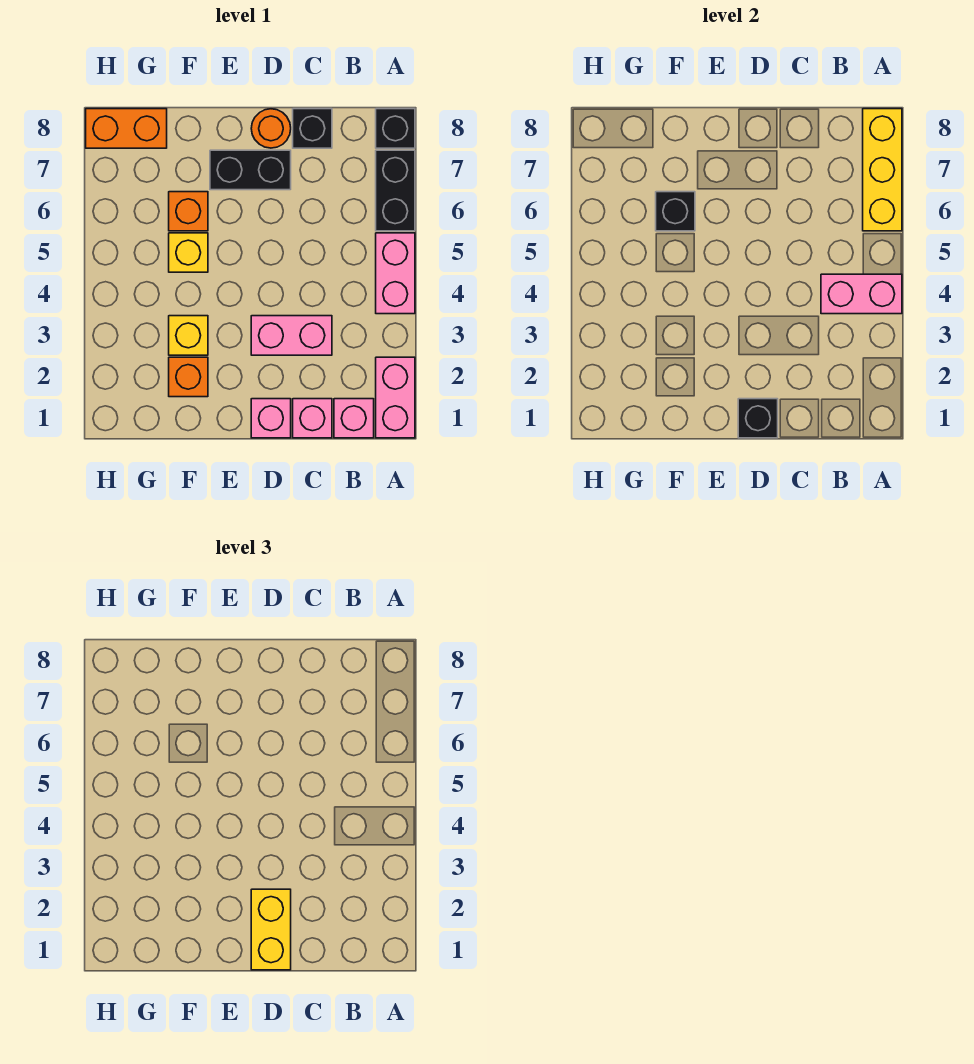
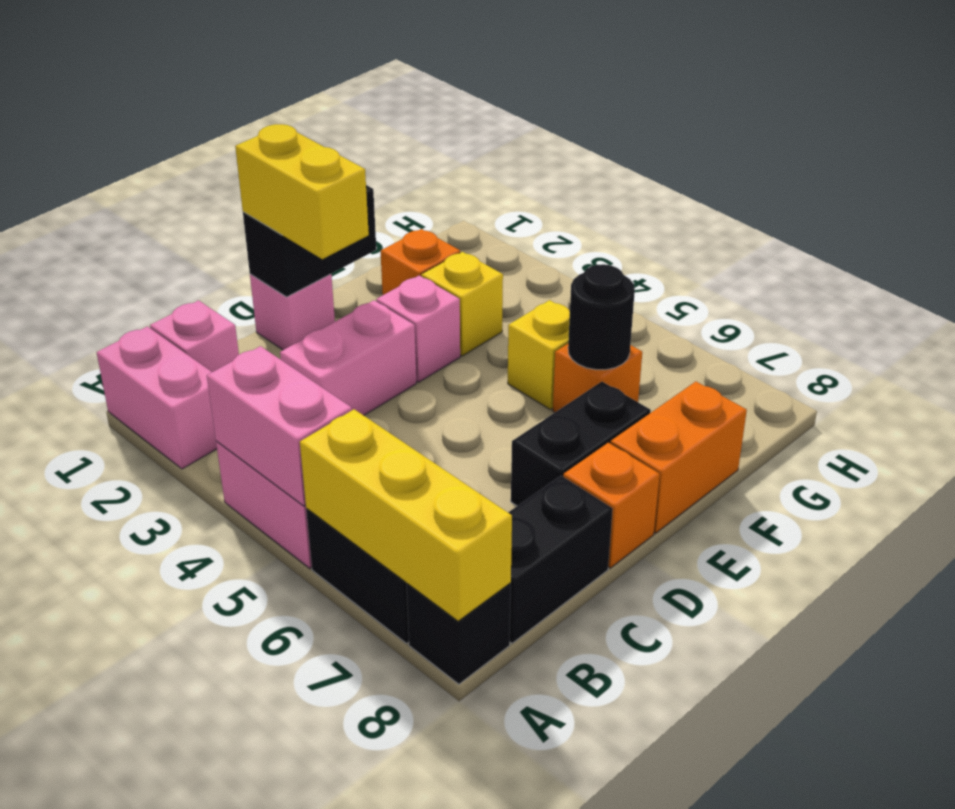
pink brick A4:B4 level 2 -> pink brick A4:A5 level 2
pink brick C1 level 1 -> pink brick E3 level 1
black brick C8 level 1 -> black brick B8:C8 level 1
black brick D1 level 2 -> black brick D1:E1 level 2
orange round brick D8 level 1 -> orange brick D8 level 1
black brick F6 level 2 -> black round brick F6 level 2
orange brick G8:H8 level 1 -> orange brick E8:F8 level 1

